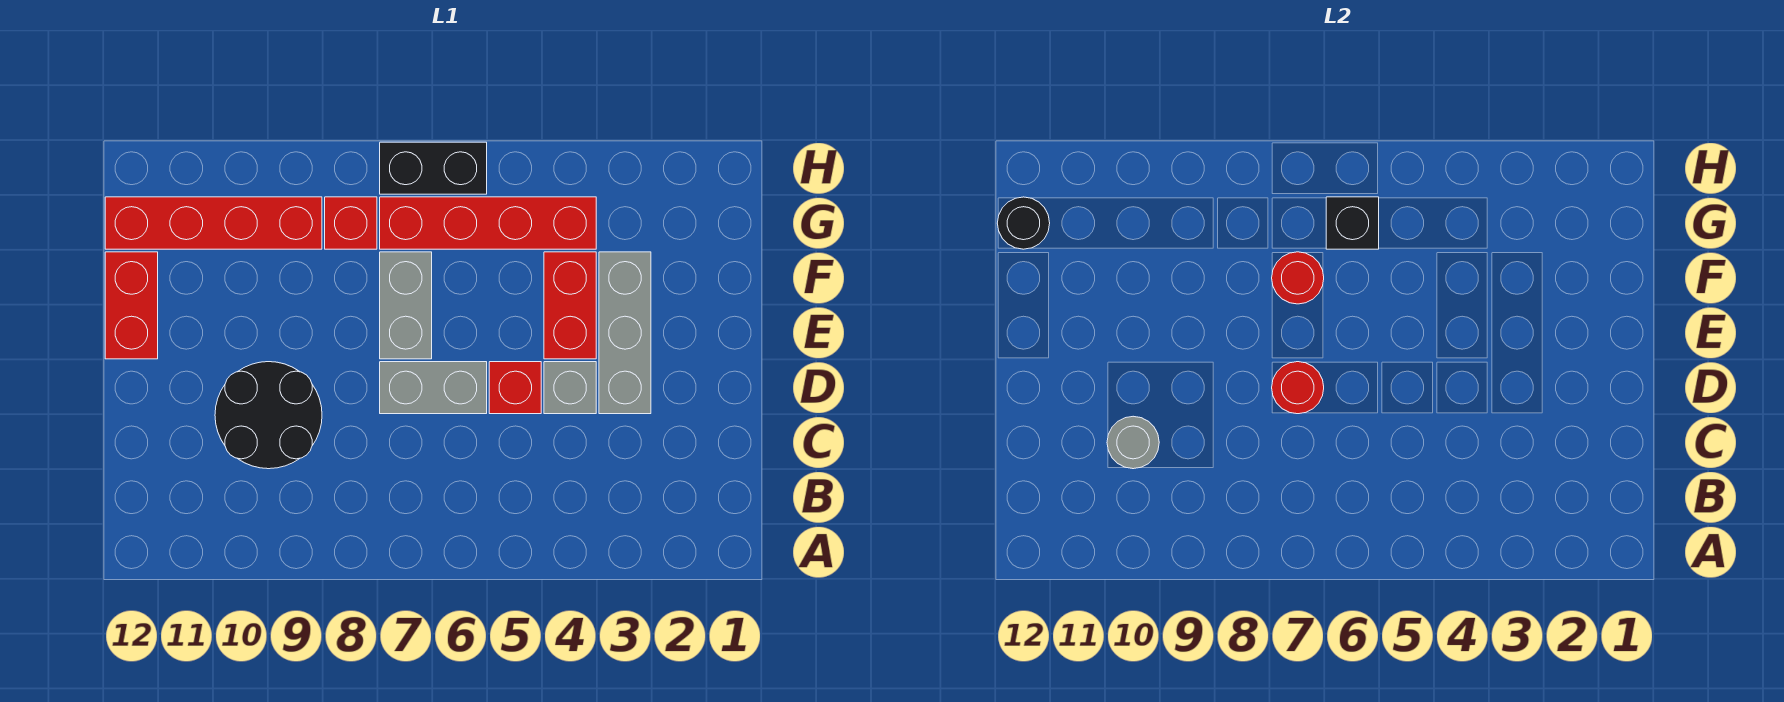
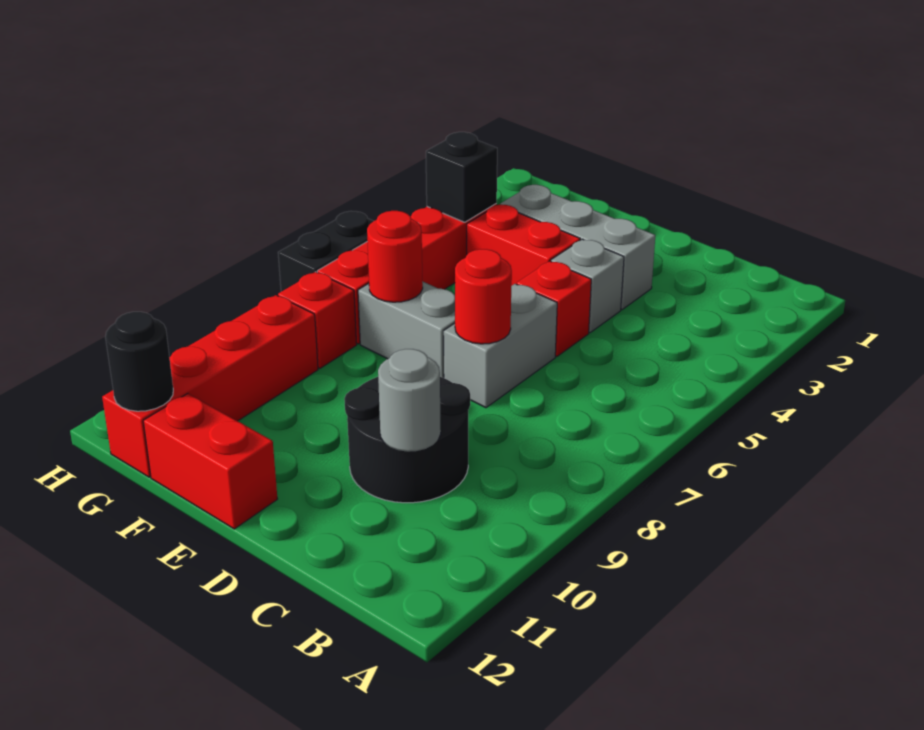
black brick G6 level 2 -> black brick G4 level 2

